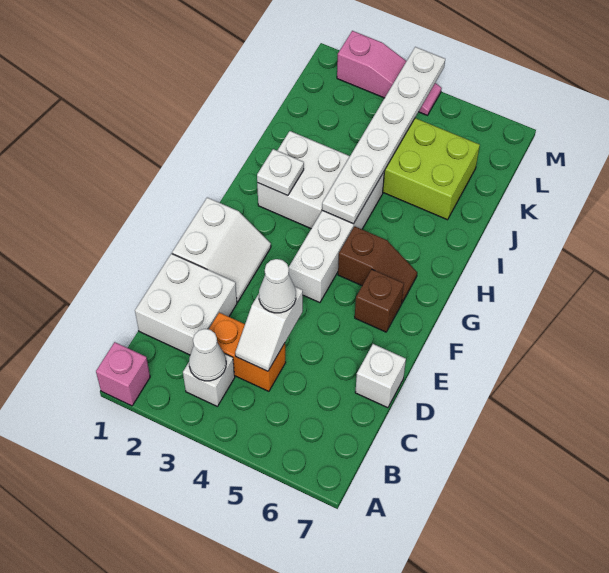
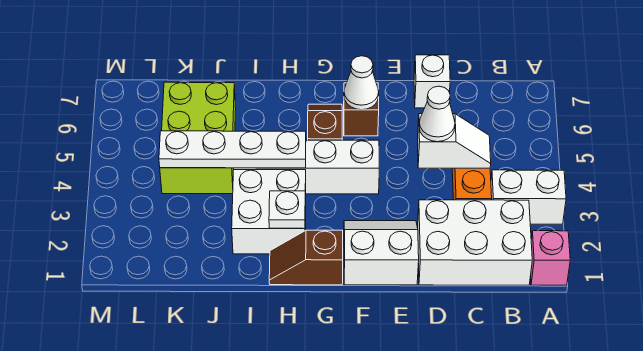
white brick B3 level 1 -> white brick A3:B3 level 1
white cone B3 level 2 -> white cone F6 level 2
white brick C1:D2 level 1 -> white brick B1:D2 level 1
none -> brown slope G1:H1 level 1 top G
white plate H4:M4 level 2 -> white plate H4:K4 level 2
pink slope M2:M4 level 1 top 2 -> none

